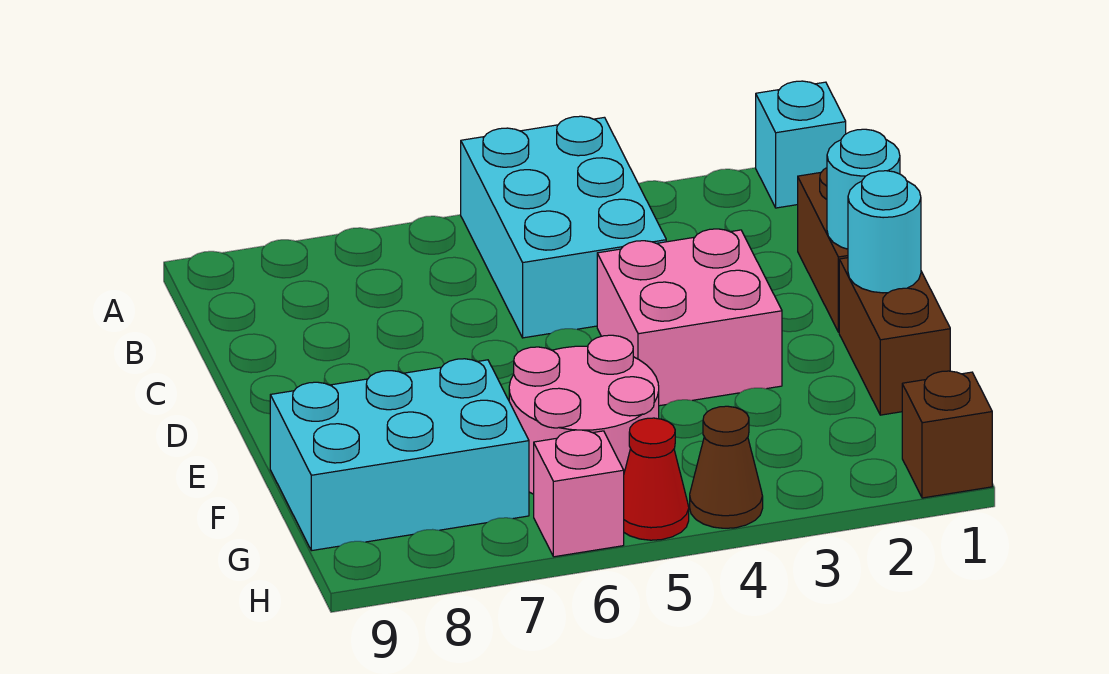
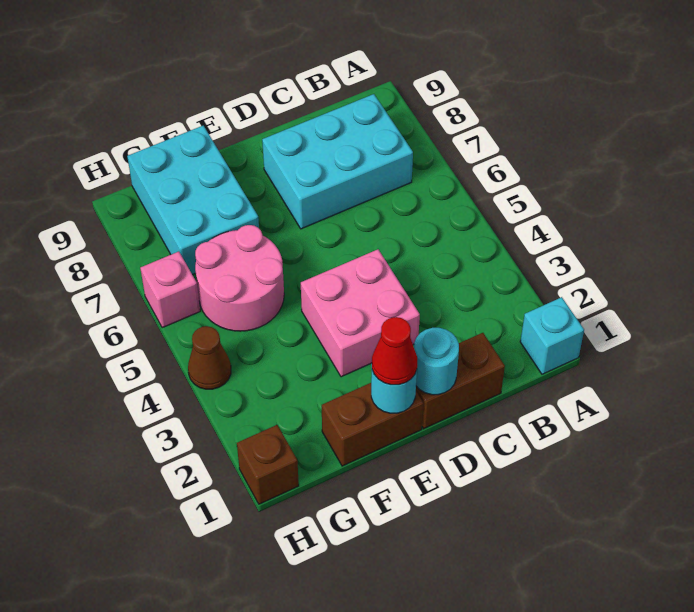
cyan brick A4:C5 level 1 -> cyan brick B7:D8 level 1
red cone H5 level 1 -> red cone E1 level 3

